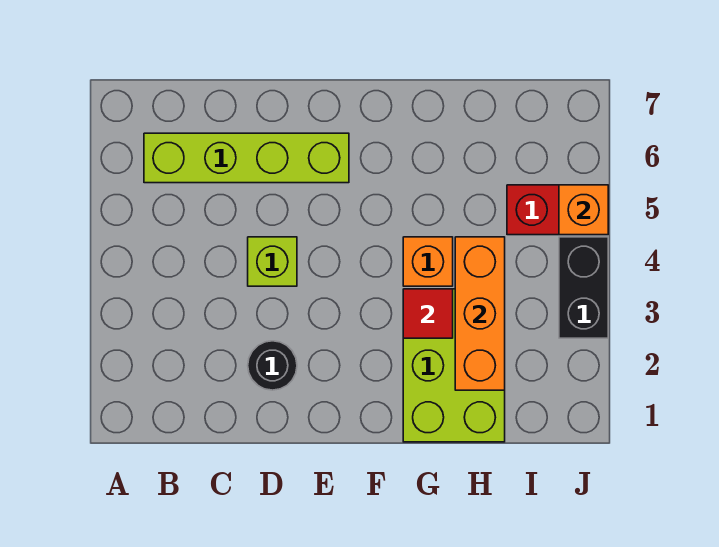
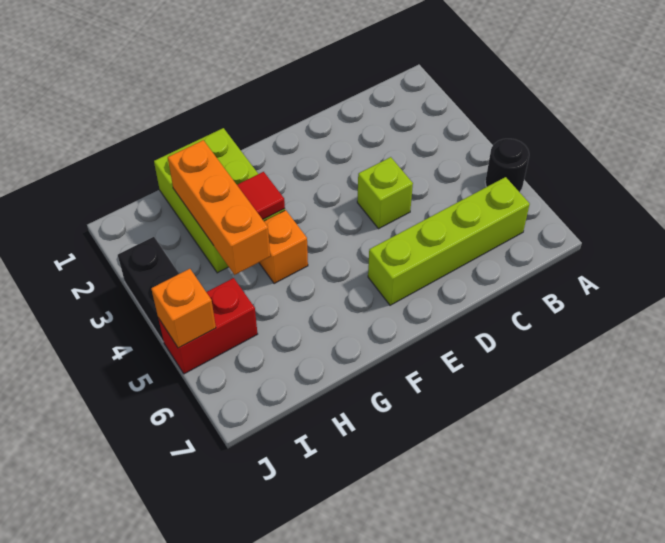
black round brick D2 level 1 -> black round brick A5 level 1

